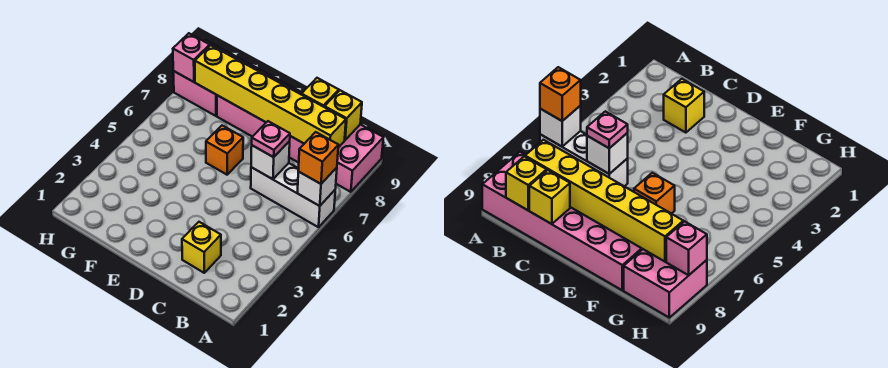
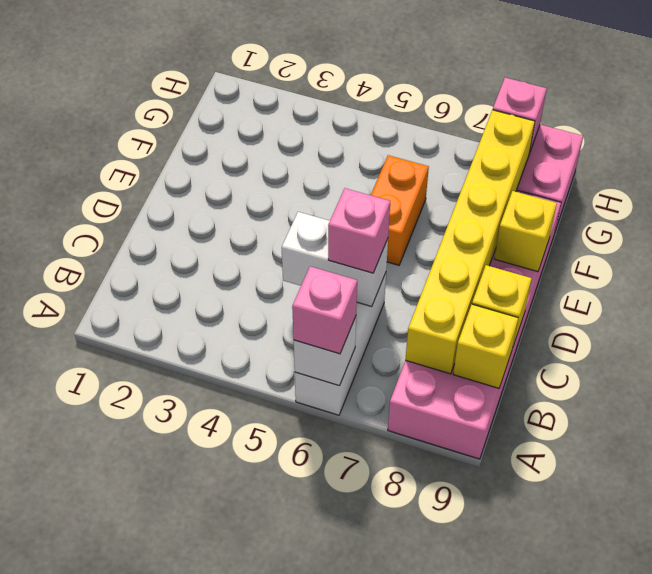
orange brick A6 level 3 -> pink brick A6 level 3
yellow brick C2 level 1 -> yellow brick E9 level 2
white brick C6 level 2 -> white brick C5:C6 level 2
pink plate C6 level 3 -> pink brick C6 level 3
orange brick E6 level 1 -> orange brick E6:F6 level 1

